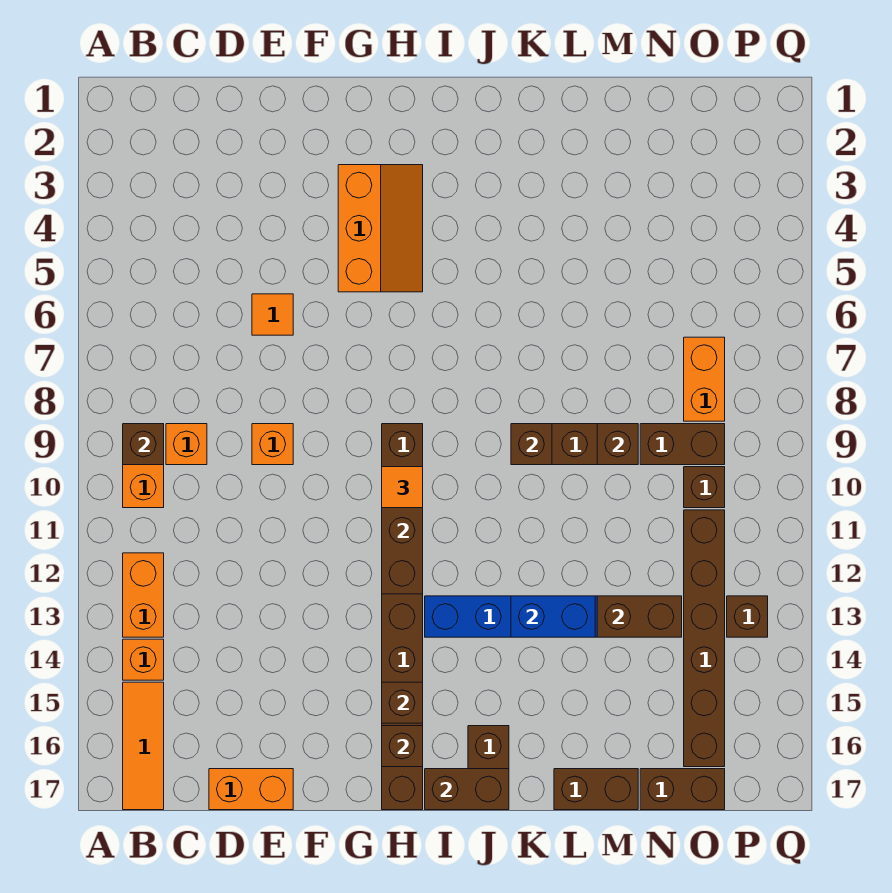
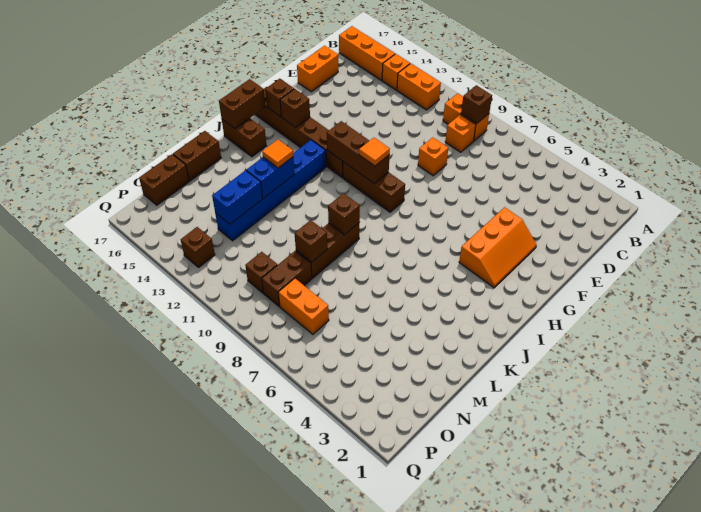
orange tile B15:B17 level 1 -> orange brick B15:B17 level 1
orange tile E6 level 1 -> orange tile K13 level 3
orange slope G3:H5 level 1 top G -> orange slope F3:H4 level 1 top 4
brown brick M13:N13 level 2 -> blue brick M13:N13 level 2
brown brick O11:O16 level 1 -> none

